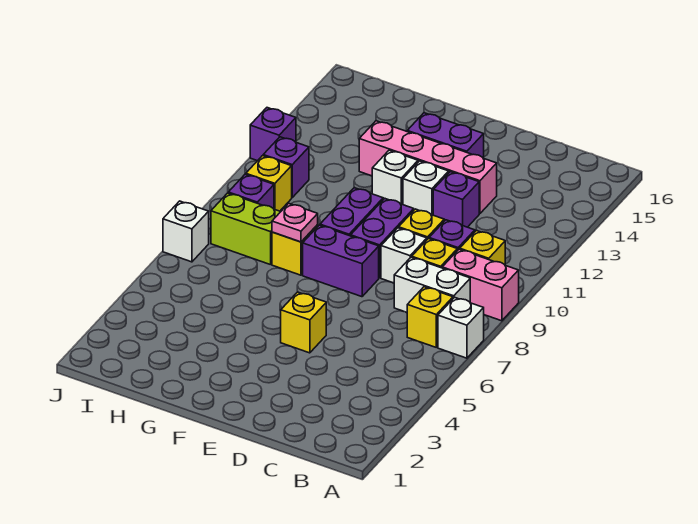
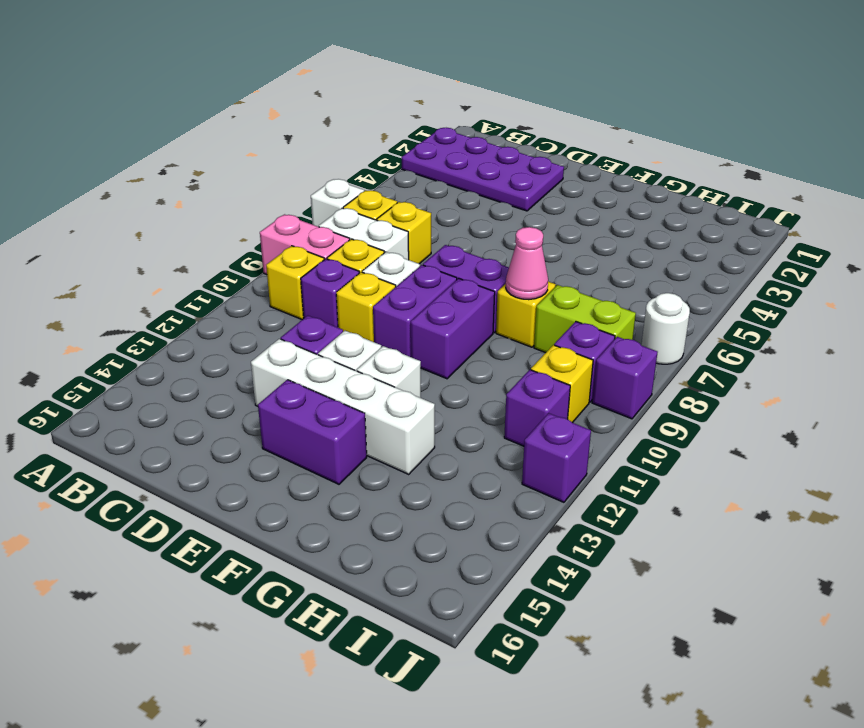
none -> purple plate A2:D3 level 1
pink brick D13:G13 level 1 -> white brick D13:G13 level 1
yellow brick E5 level 1 -> yellow brick C7 level 1
pink plate G8 level 2 -> pink cone G8 level 2
white brick J7 level 1 -> white round brick J7 level 1
none -> purple brick J9 level 1

